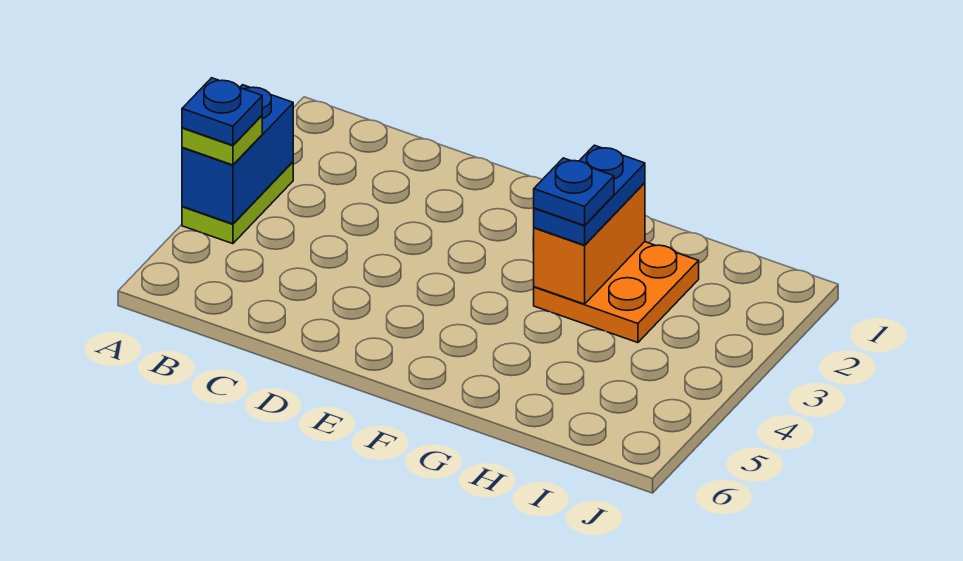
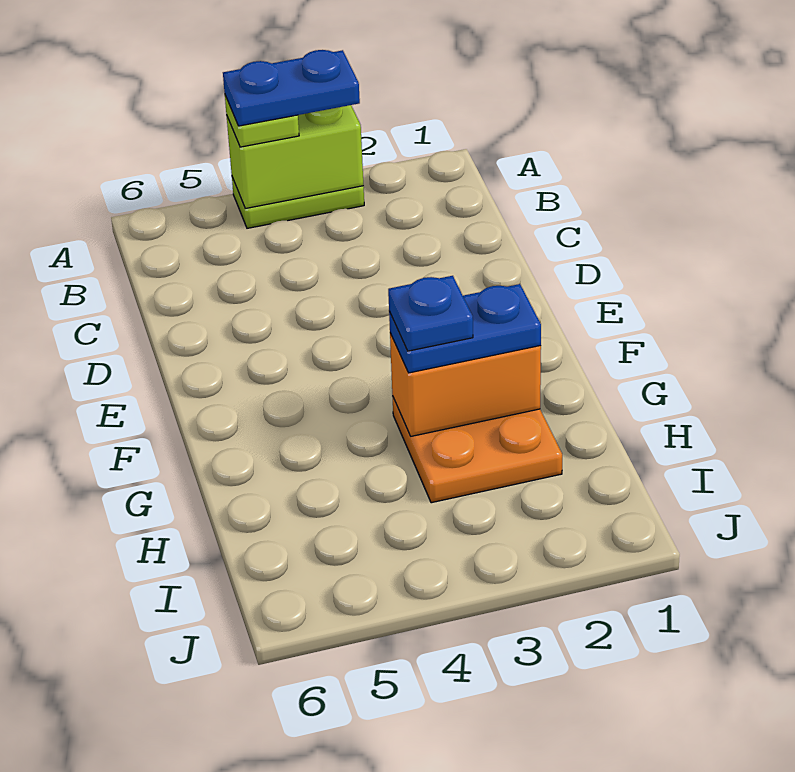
blue brick A3:A4 level 2 -> lime brick A3:A4 level 2
blue plate A4 level 4 -> blue plate A3:A4 level 4

